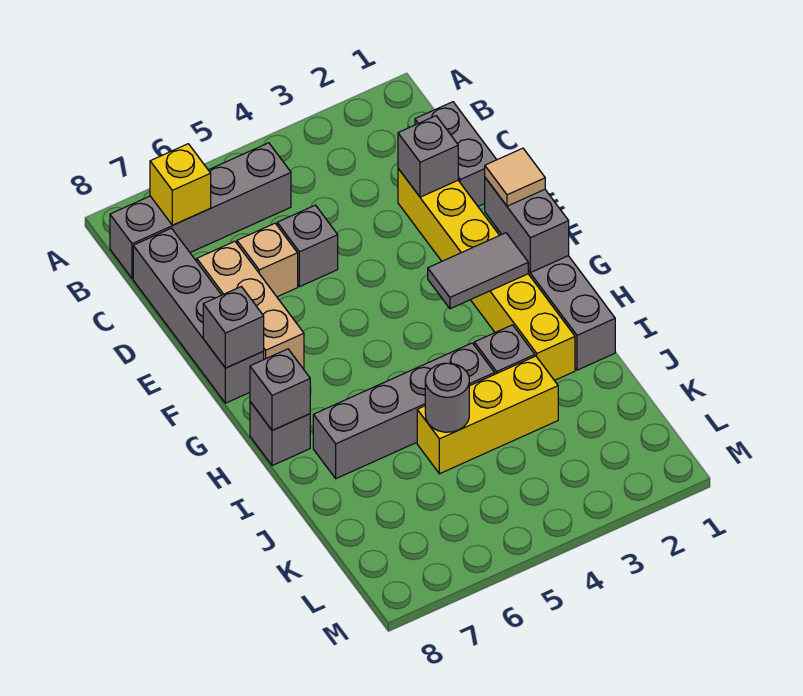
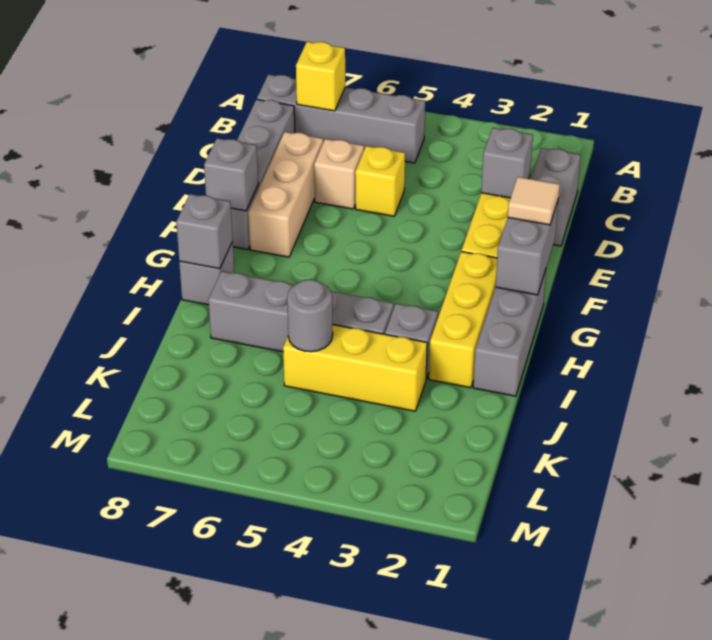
grey brick D5 level 1 -> yellow brick D5 level 1
grey tile G2:G3 level 2 -> none

